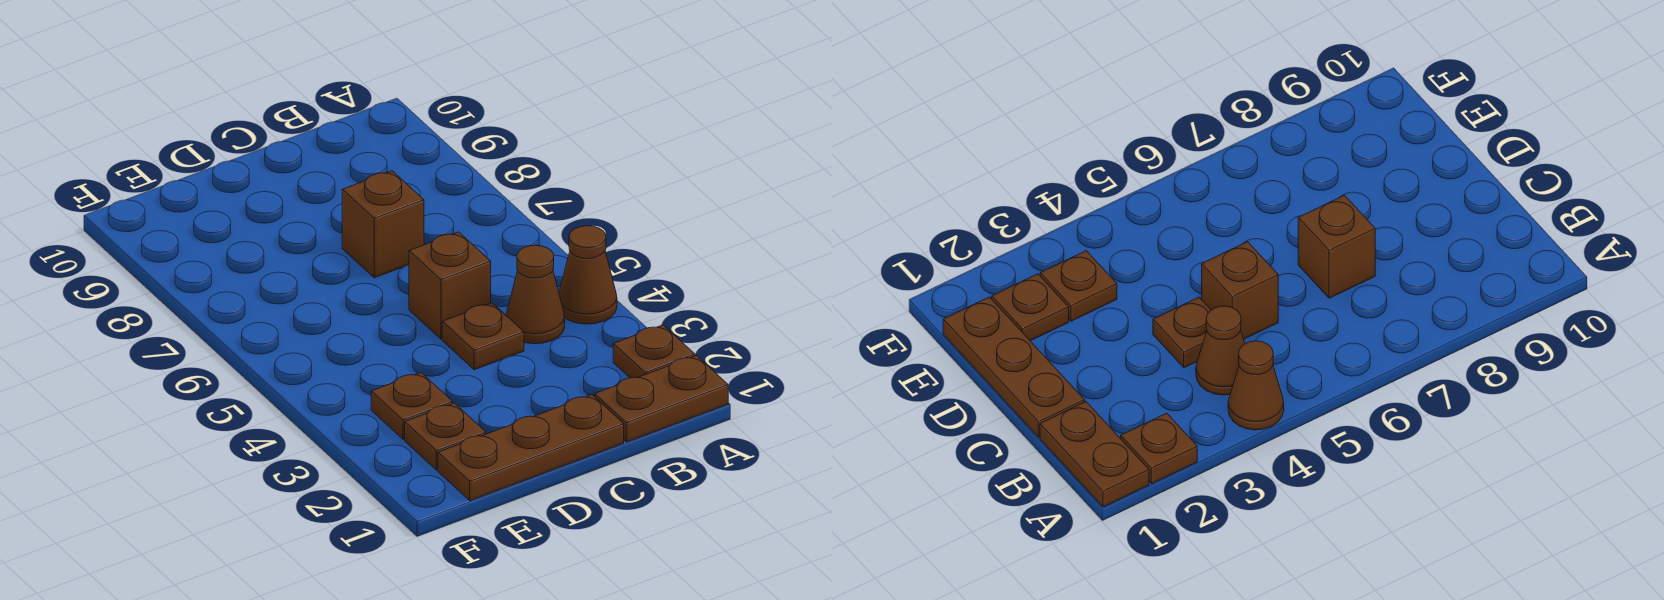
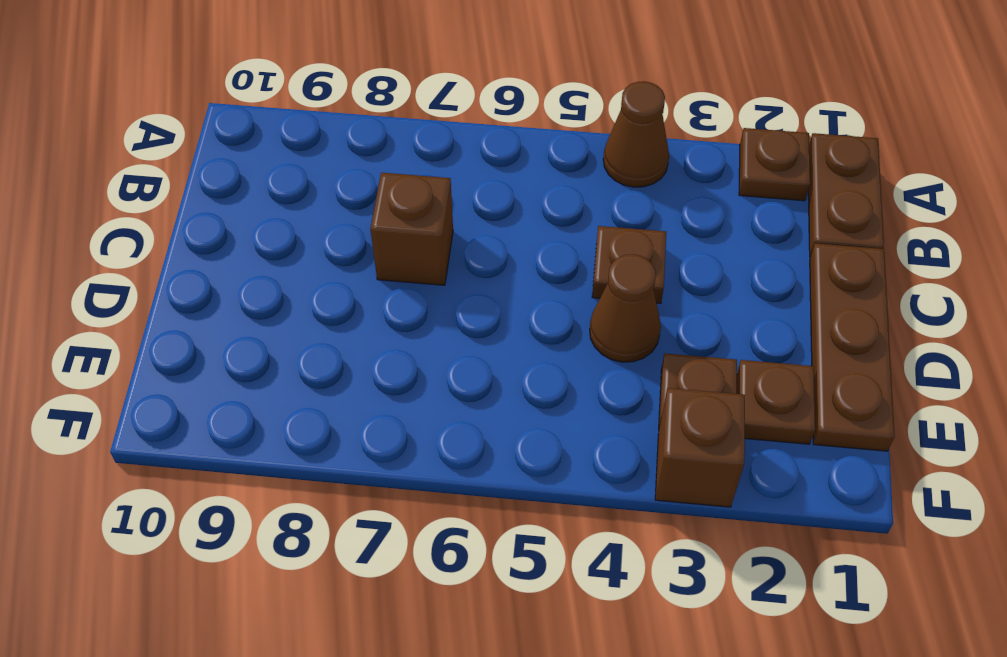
brown cone B4 level 1 -> brown cone D4 level 1
brown brick C5 level 1 -> brown brick F3 level 1

